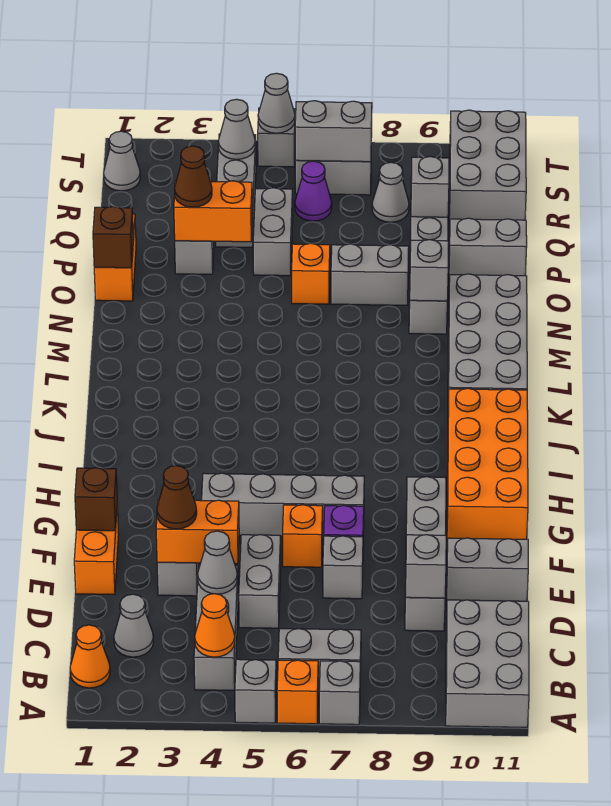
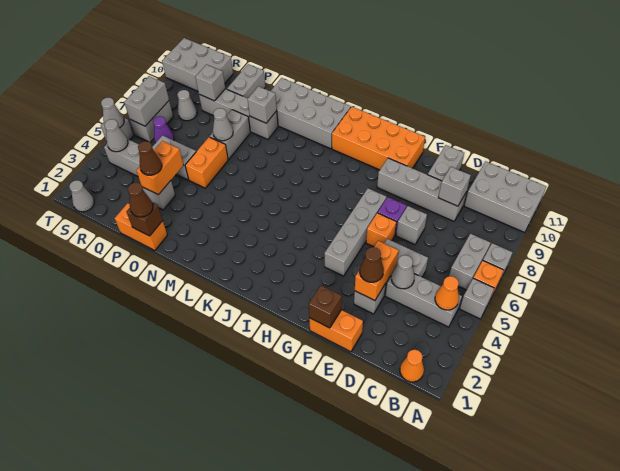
grey cone C2 level 1 -> grey cone O7 level 2
none -> brown cone O1 level 3
orange brick O6 level 1 -> orange brick O5:O6 level 1

